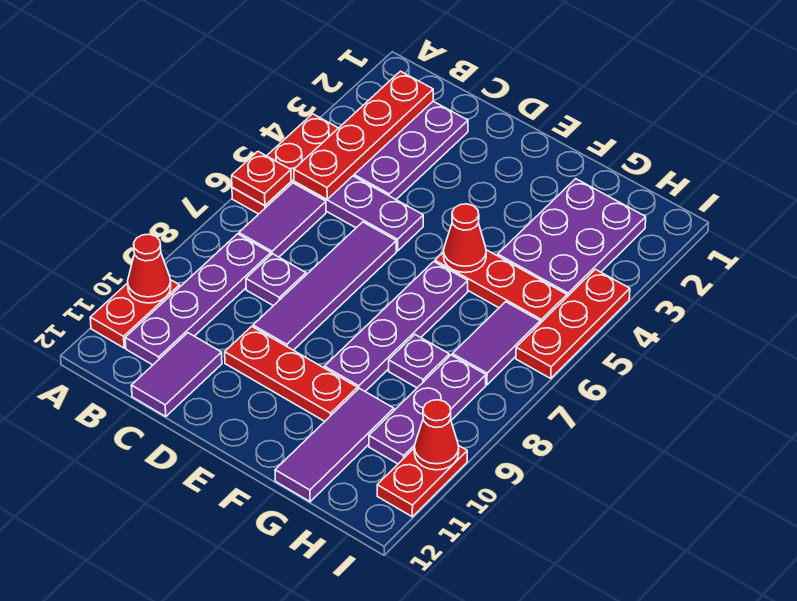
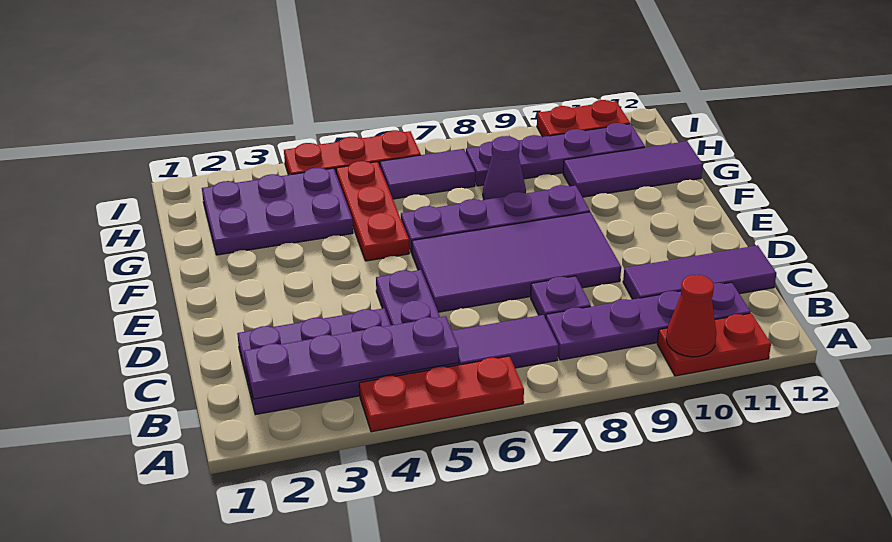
red plate A6 level 2 -> none
red plate B2:B5 level 2 -> purple plate B2:B5 level 2
purple tile C11:C12 level 1 -> purple tile C10:C12 level 1
purple tile D6:D9 level 1 -> purple tile D6:E9 level 1
red plate D10:F10 level 1 -> none
red cone F5 level 2 -> none
purple plate G8 level 1 -> purple cone G8 level 1
purple plate H8:H10 level 1 -> purple plate H8:H11 level 1
red cone I10 level 2 -> none

